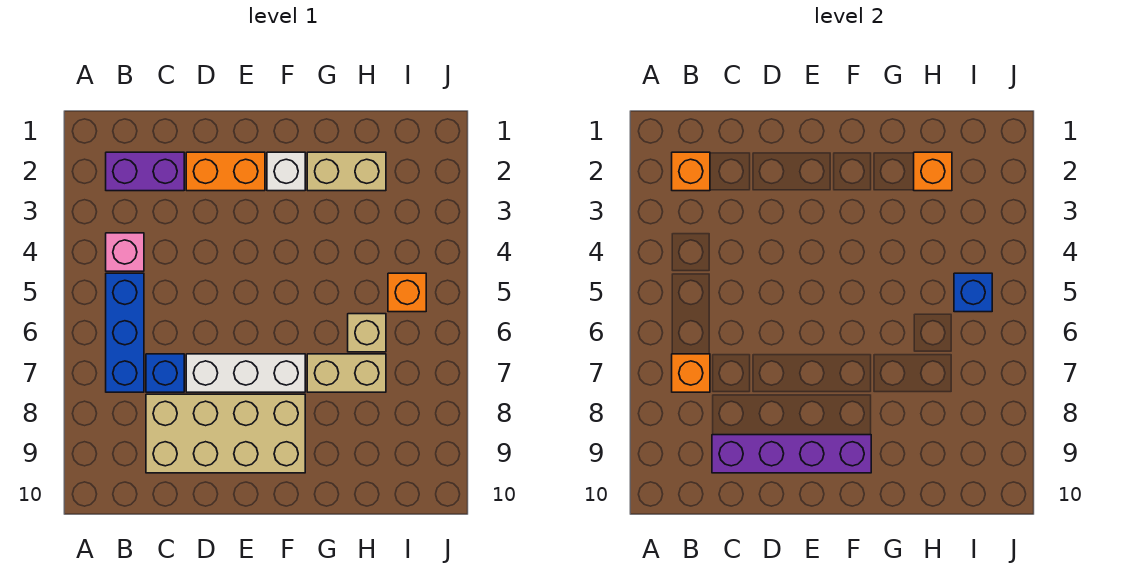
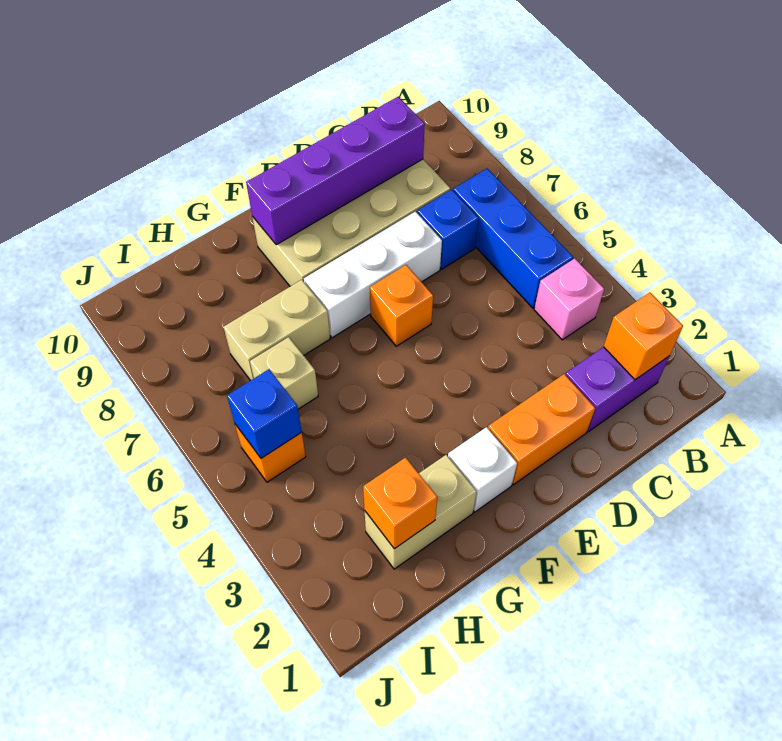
orange brick B7 level 2 -> orange brick E6 level 1

